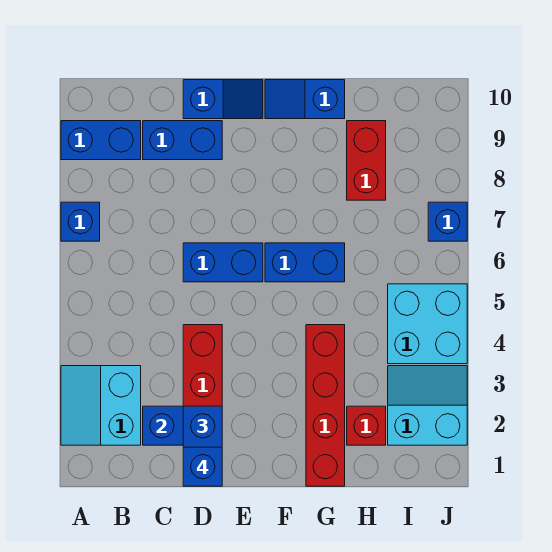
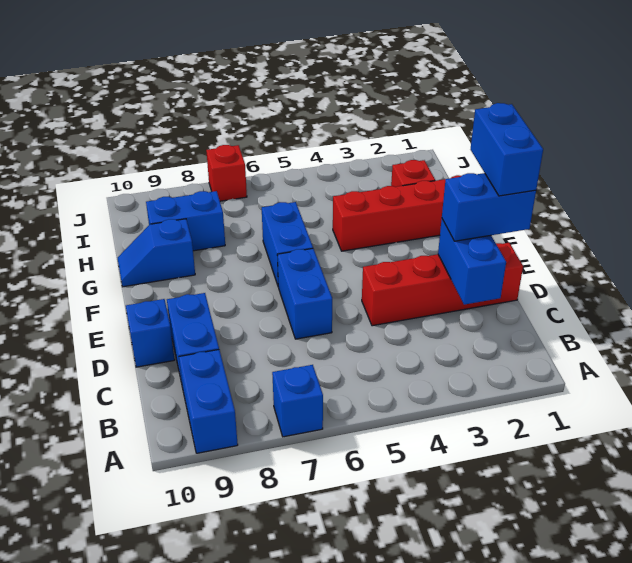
cyan slope A2:B3 level 1 top B -> none
blue brick D1 level 4 -> blue brick D1:E1 level 4
blue slope F10:G10 level 1 top G -> blue slope G9:G10 level 1 top 9
red brick H8:H9 level 1 -> blue brick H8:H9 level 1
cyan slope I2:J3 level 1 top 2 -> none
cyan brick I4:J5 level 1 -> none
blue brick J7 level 1 -> red brick J7 level 1

